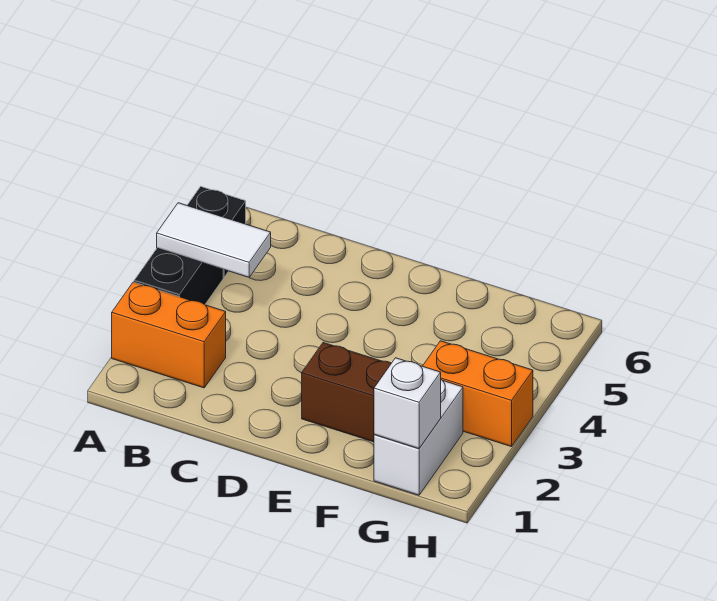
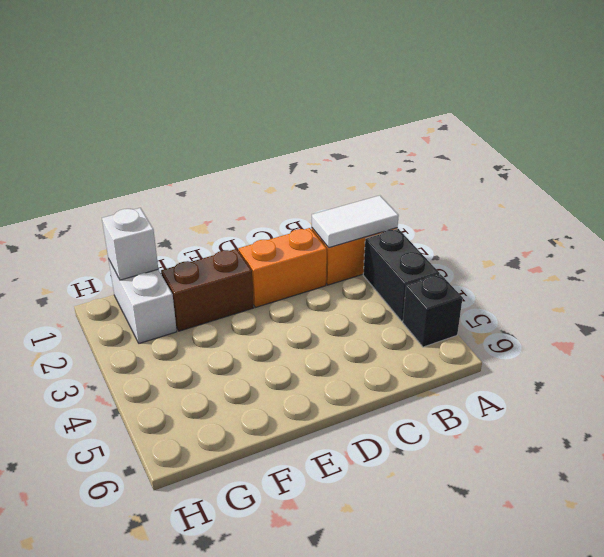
white tile A4:B4 level 2 -> white tile A2:B2 level 2
orange brick G3:H3 level 1 -> orange brick C2:D2 level 1

